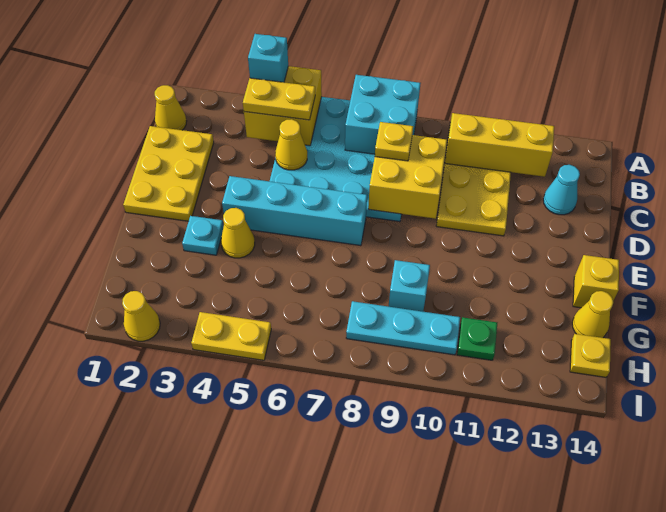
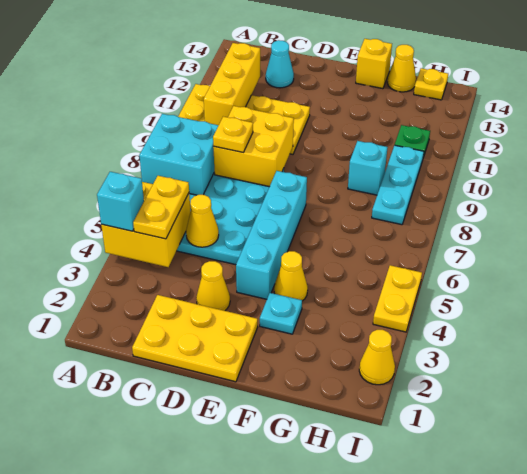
yellow cone B1 level 1 -> yellow cone D3 level 1

